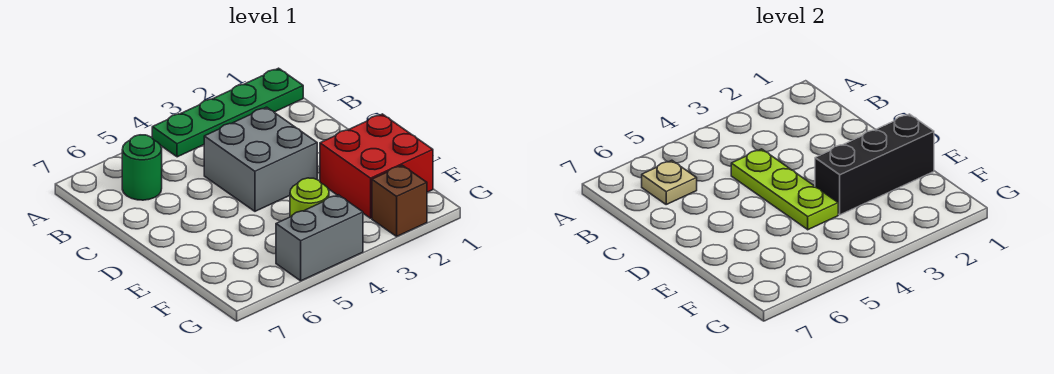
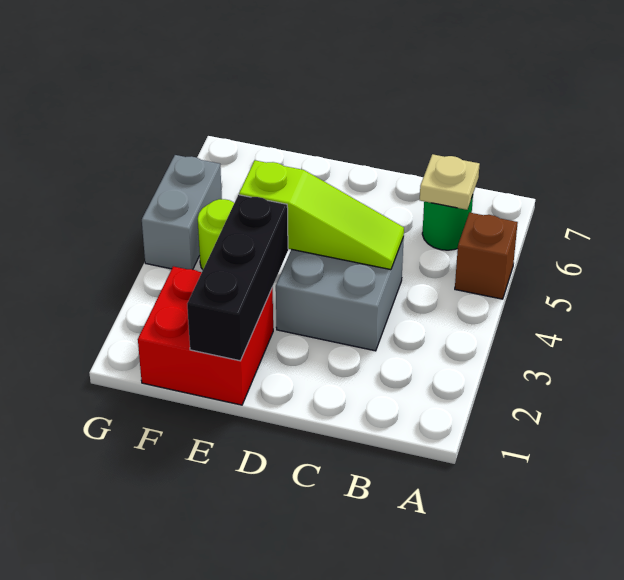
green plate A1:A4 level 1 -> none
lime plate C4:E4 level 2 -> lime slope C4:E4 level 2 top E
brown brick G2 level 1 -> brown brick A5 level 1

